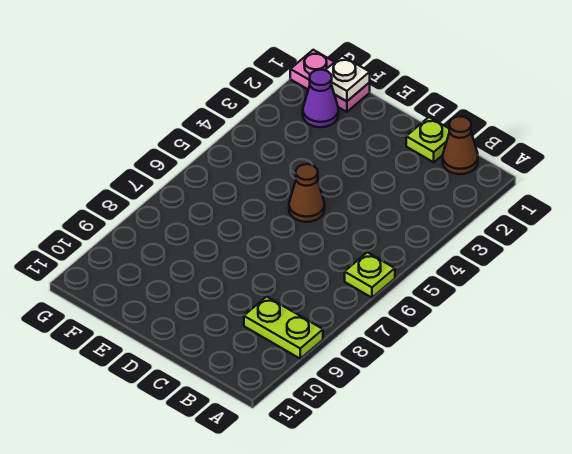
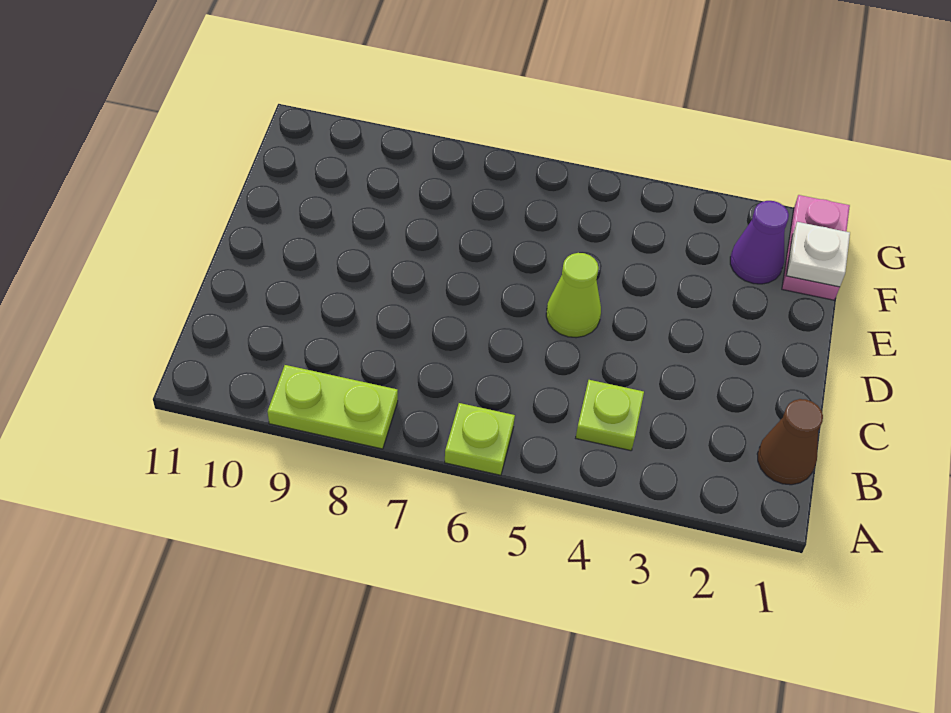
lime plate A9:B9 level 1 -> lime plate A8:A9 level 1
lime plate C1 level 1 -> lime plate B4 level 1
brown cone D5 level 1 -> lime cone D5 level 1

